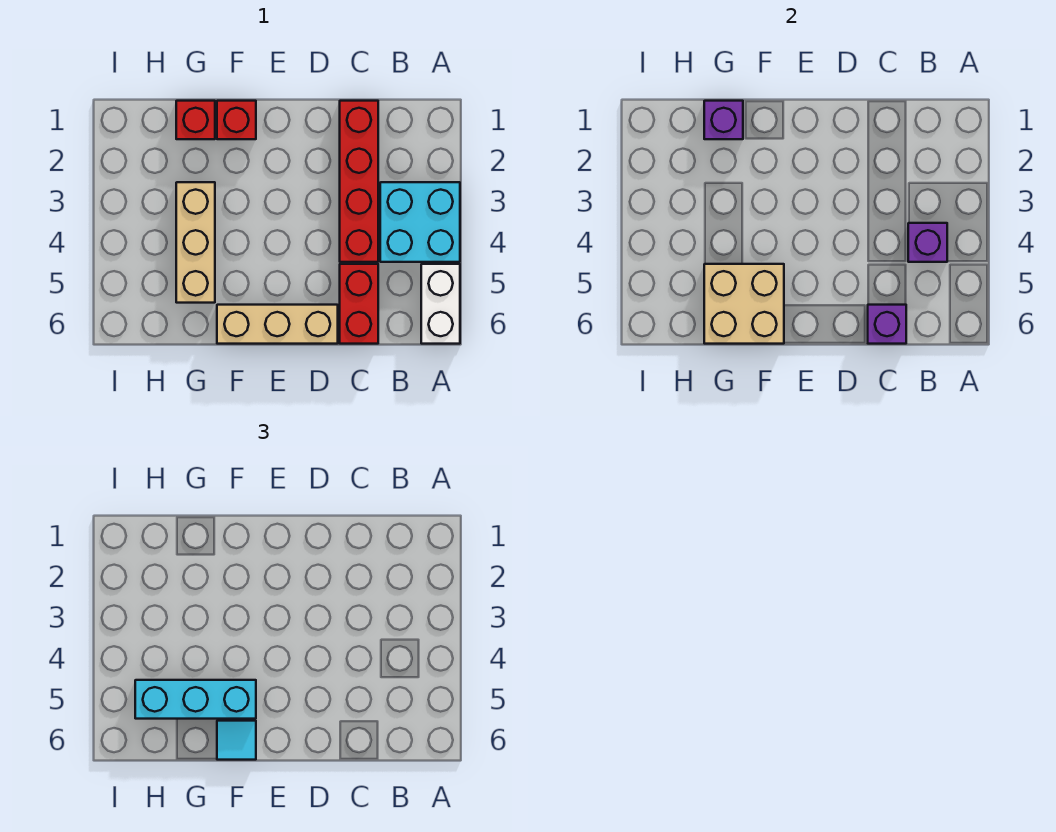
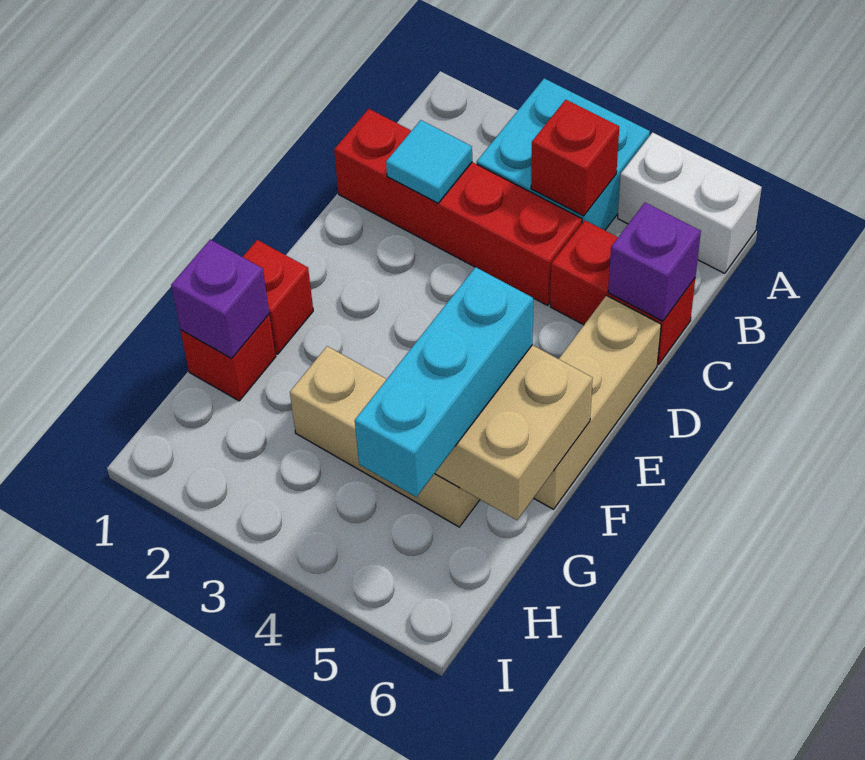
purple brick B4 level 2 -> red brick B4 level 2
cyan tile F6 level 3 -> cyan tile C2 level 2

